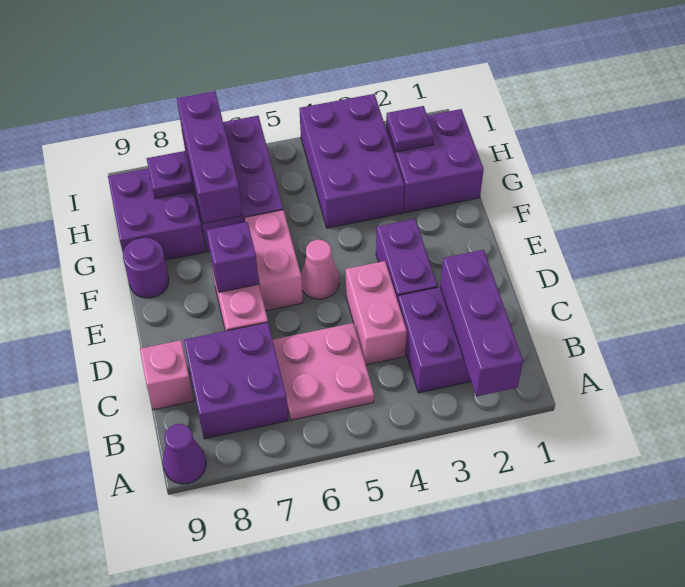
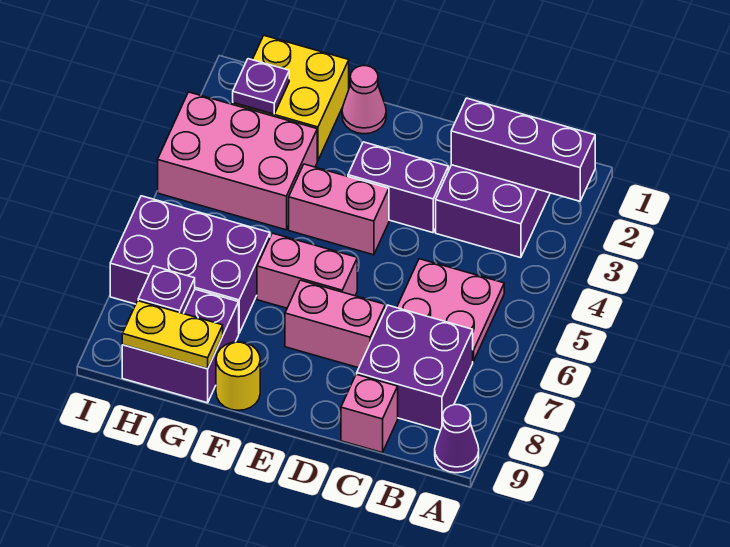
pink brick C4:D4 level 1 -> pink brick E4:F4 level 1
pink cone E5 level 1 -> pink cone F1 level 1
purple brick E7 level 2 -> none
purple round brick F9 level 1 -> yellow round brick F9 level 1
purple brick G1:H2 level 1 -> yellow brick G1:H2 level 1
purple brick G3:I4 level 1 -> pink brick G3:I4 level 1
purple brick G7:I7 level 2 -> none
none -> yellow plate G9:H9 level 2

